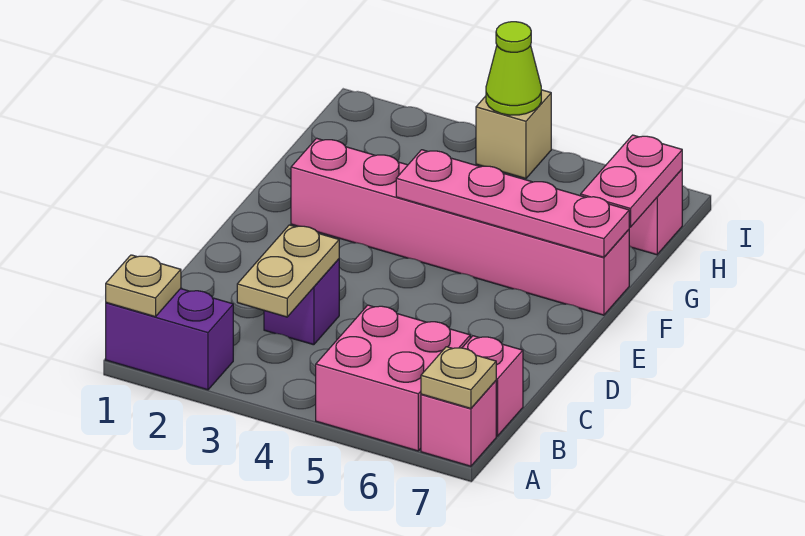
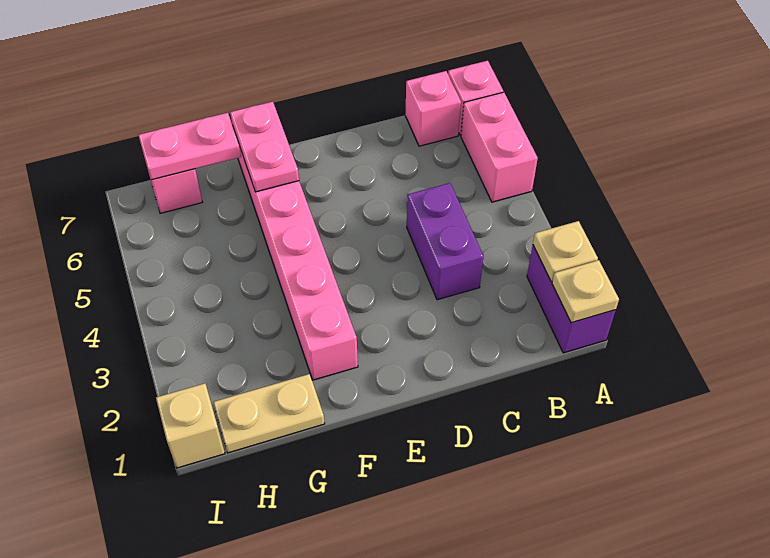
pink brick A5:B6 level 1 -> pink brick A5:A6 level 1
tan plate A7 level 2 -> tan plate A2 level 2
tan plate B3:C3 level 2 -> tan plate G1:H1 level 1
purple brick C3 level 1 -> purple brick C3:C4 level 1
pink plate F4:F7 level 2 -> pink plate F6:F7 level 2
tan brick I4 level 1 -> tan brick I1 level 1
lime cone I4 level 2 -> none

